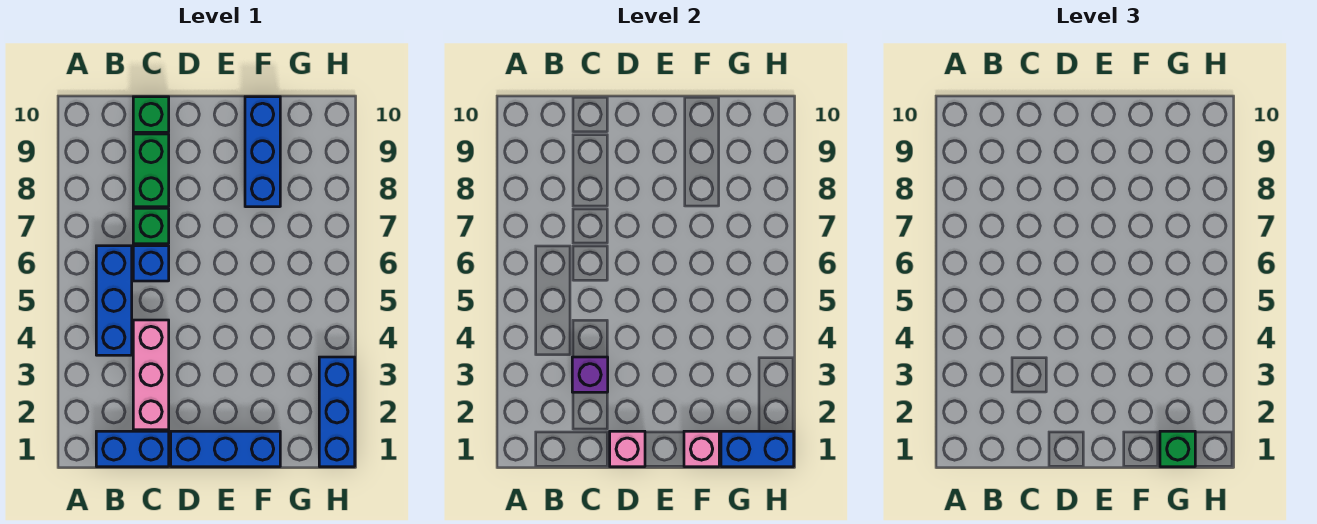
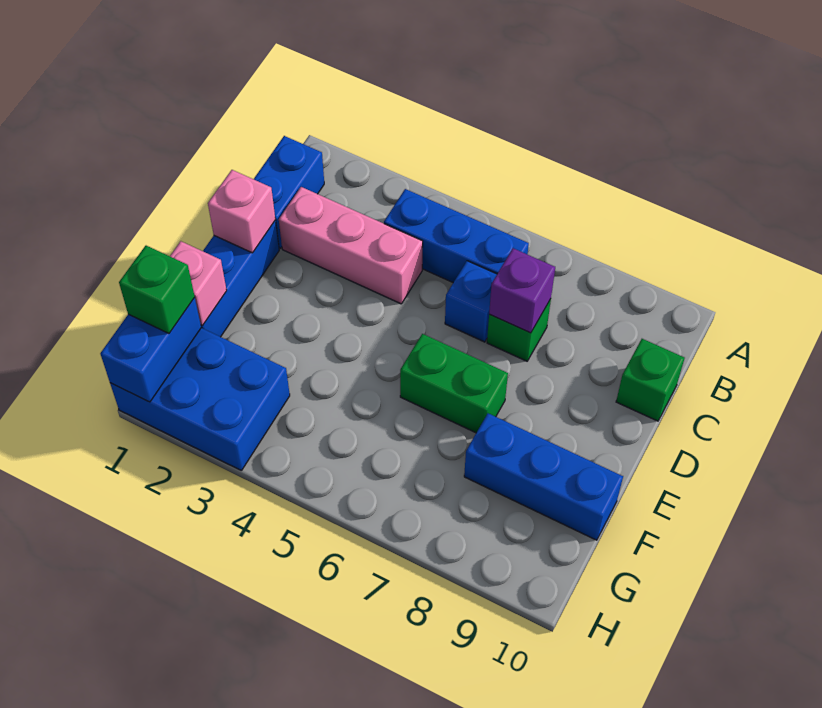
purple brick C3 level 2 -> purple brick C7 level 2
green brick C8:C9 level 1 -> green brick E6:E7 level 1
blue brick H1:H3 level 1 -> blue brick G1:H3 level 1

